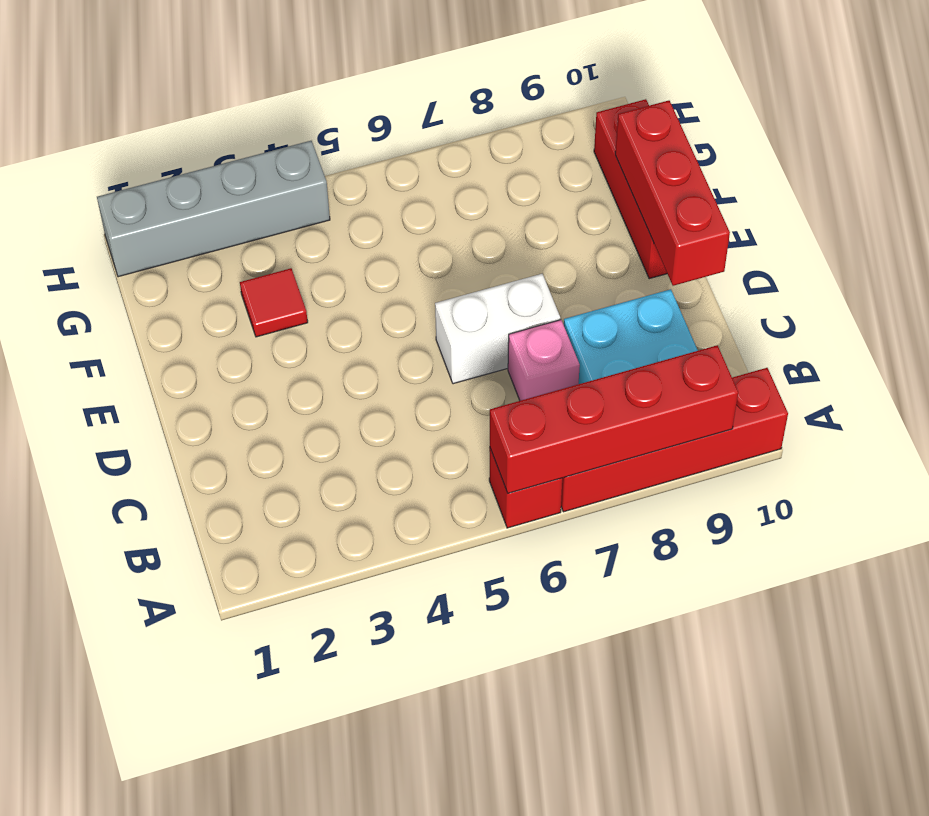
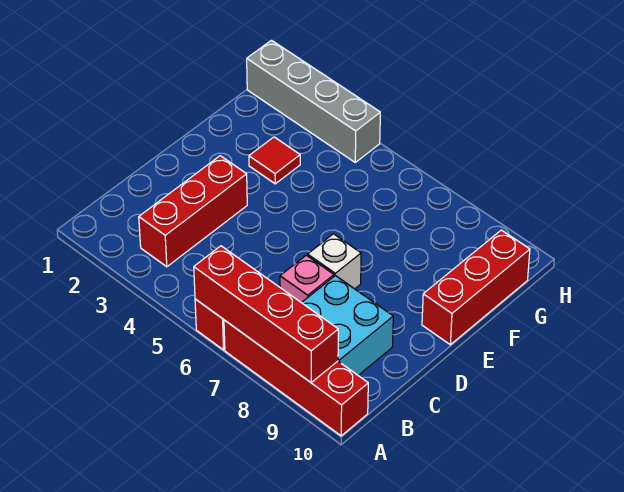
white brick D6:D7 level 1 -> white brick D7 level 1
red brick D10:F10 level 2 -> red brick B3:D3 level 1

